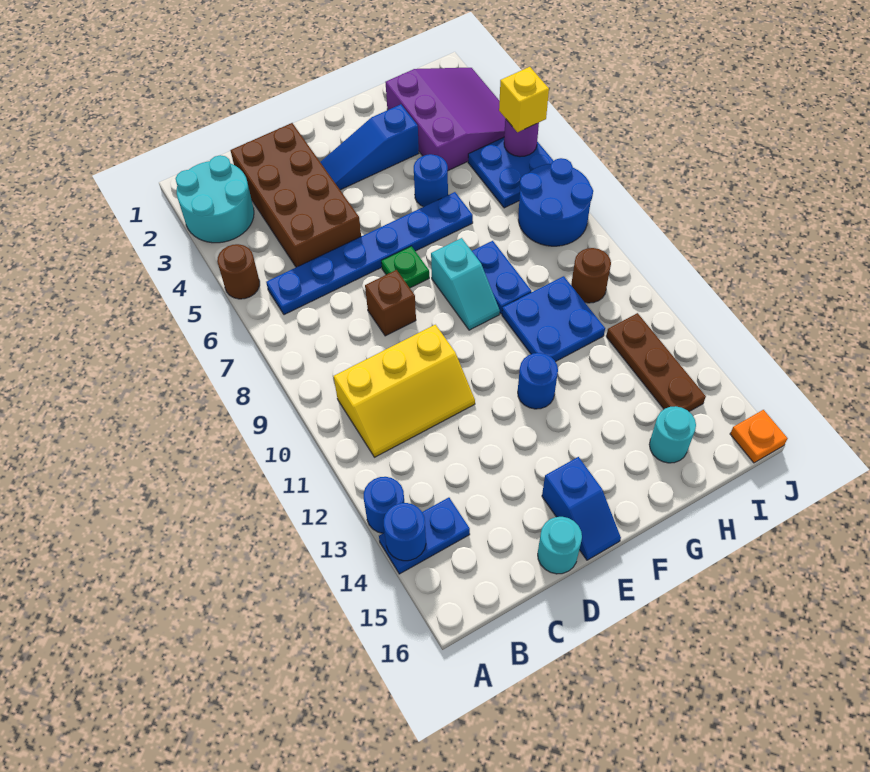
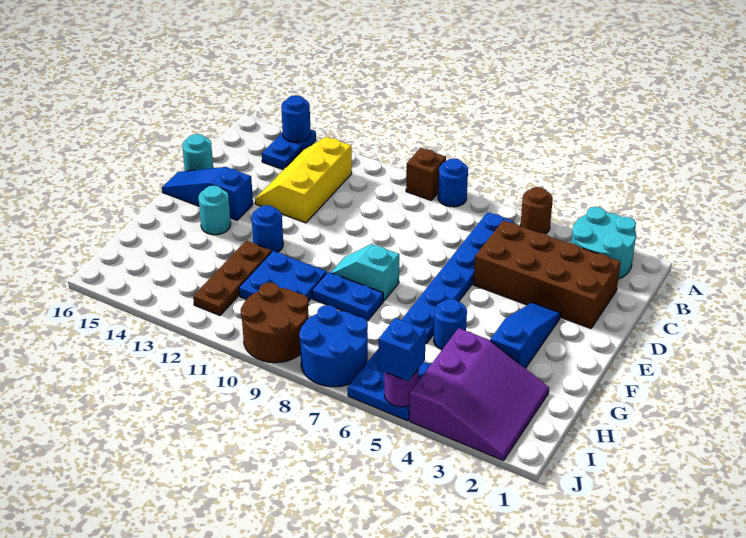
blue round brick A13 level 1 -> blue round brick A8 level 1
yellow slope B10:D11 level 1 top 10 -> yellow slope B12:D13 level 1 top 12
brown brick D8 level 1 -> brown brick A9 level 1
green plate E7 level 1 -> none
blue slope E15:E16 level 1 top 15 -> blue slope E14:E16 level 1 top 14
purple slope H2:J4 level 1 top H -> purple slope H2:J4 level 1 top 4
cyan round brick H15 level 1 -> cyan round brick F14 level 1
brown round brick I10 level 1 -> brown round brick I9:J10 level 1
brown plate I12:I14 level 1 -> brown plate G12:I12 level 1
yellow brick J5 level 3 -> blue brick J5 level 3
orange plate J16 level 1 -> none

